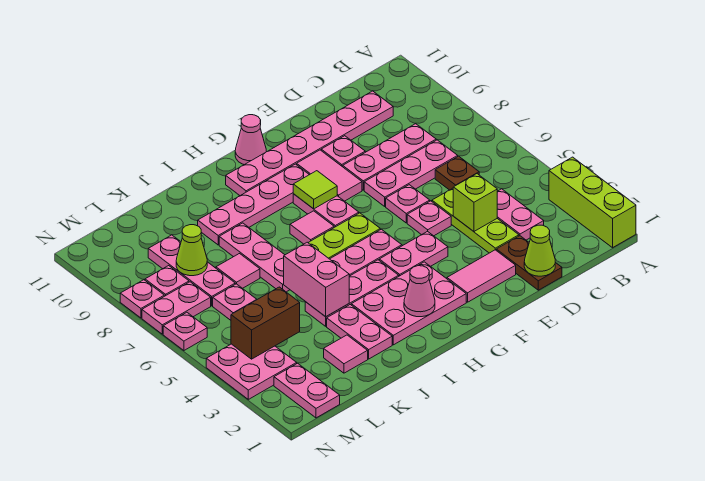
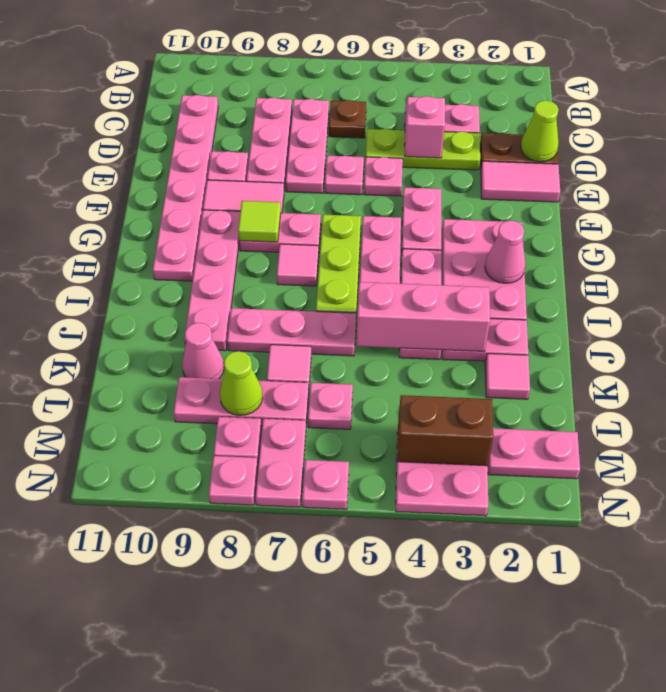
lime brick A1:A3 level 1 -> none
lime brick D4 level 2 -> pink brick D4 level 2
pink tile E2:F2 level 1 -> pink tile E1:E2 level 1
pink cone G11 level 1 -> pink cone K9 level 1
pink brick J4:J5 level 2 -> pink brick J3:J5 level 2
brown brick L4:M4 level 2 -> brown brick M3:M4 level 2

